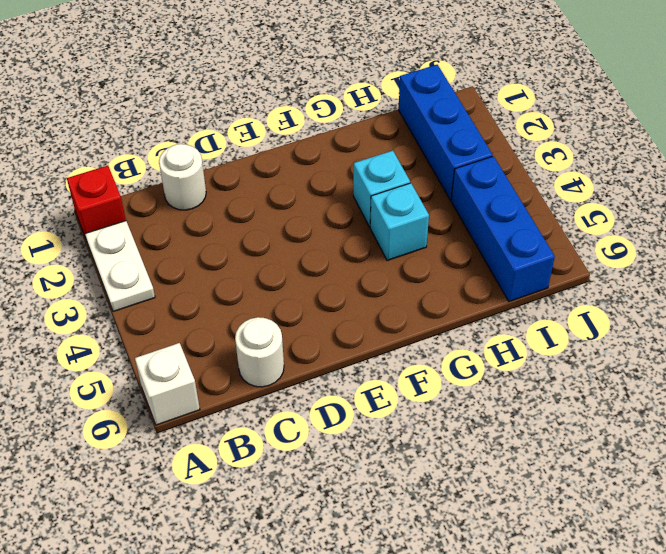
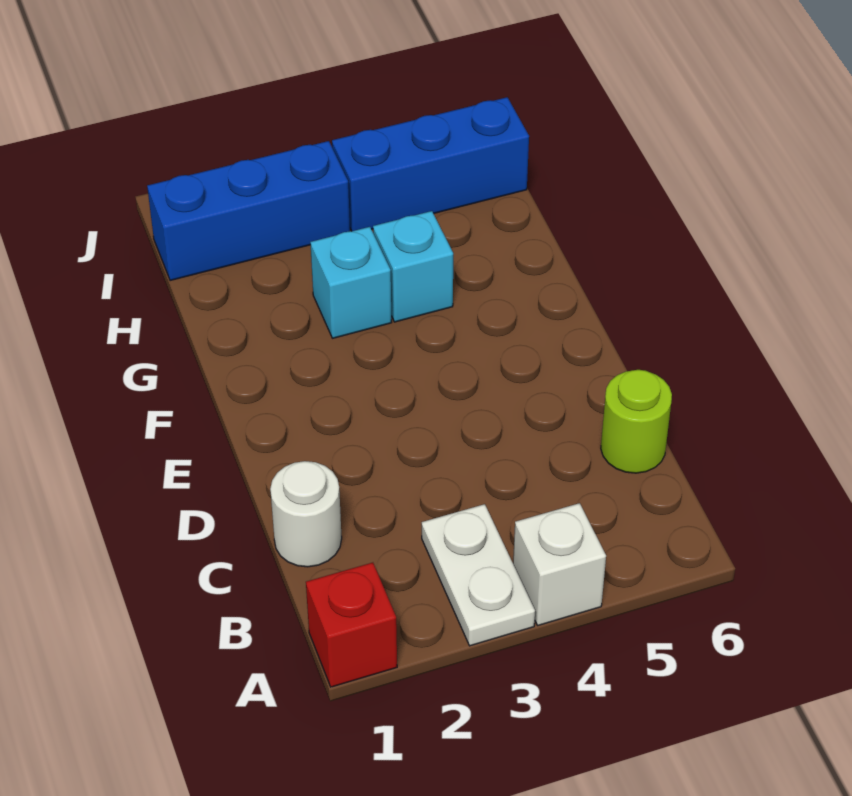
white plate A2:A3 level 1 -> white plate A3:B3 level 1
white brick A6 level 1 -> white brick A4 level 1
white round brick C6 level 1 -> lime round brick C6 level 1

